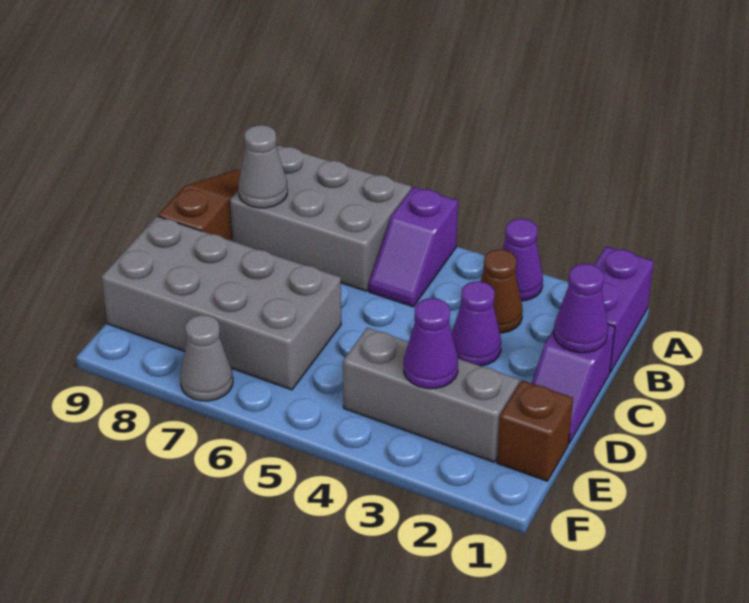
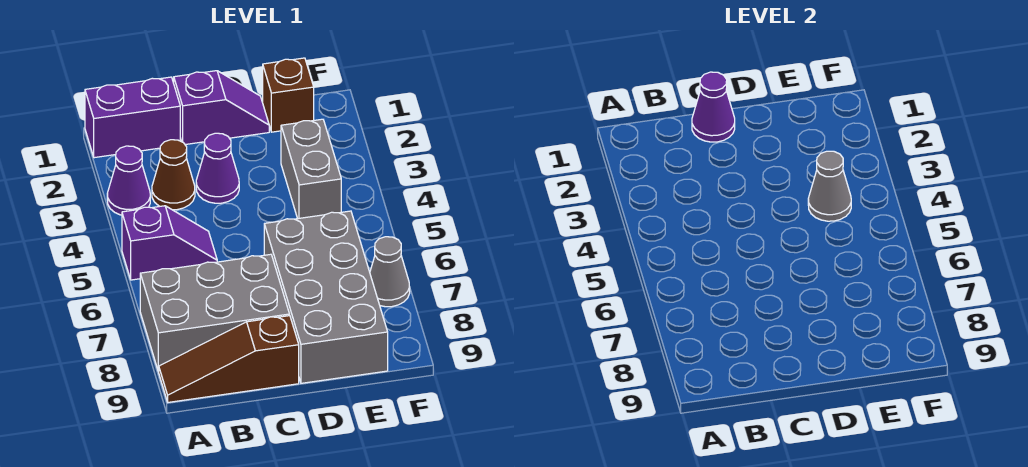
grey brick A6:B8 level 1 -> grey brick A7:C8 level 1
grey cone B8 level 2 -> grey cone E4 level 2
grey brick E2:E4 level 1 -> grey brick E3:E4 level 1
purple cone E3 level 2 -> none

